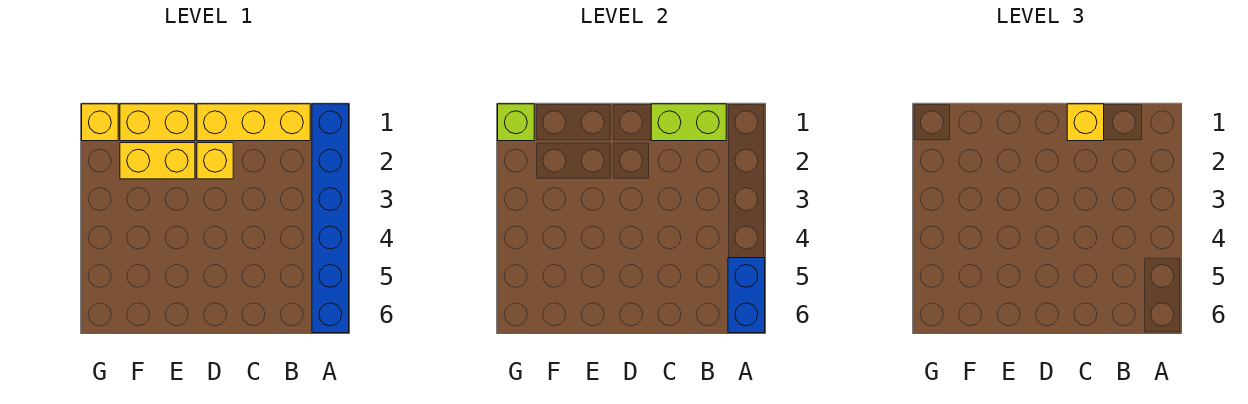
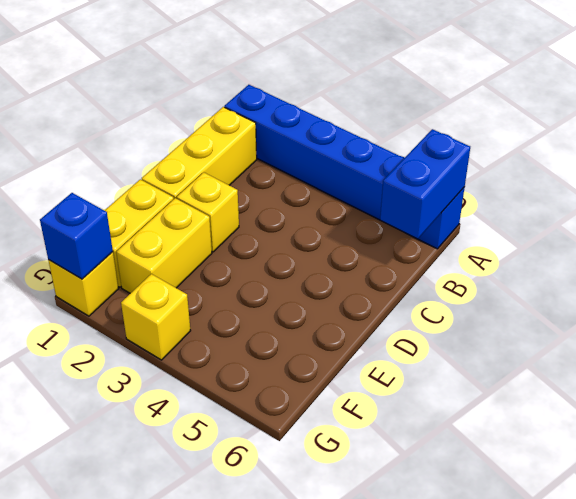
blue brick A5:A6 level 2 -> blue brick A6:B6 level 2
lime brick B1:C1 level 2 -> none
yellow brick C1 level 3 -> yellow brick G3 level 1
lime brick G1 level 2 -> blue brick G1 level 2

